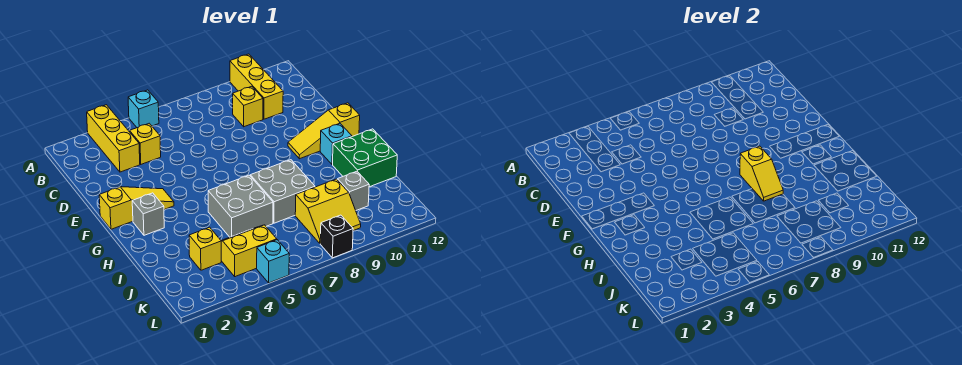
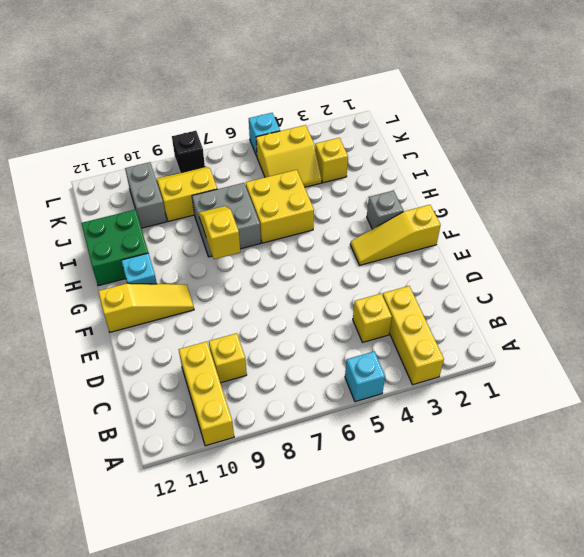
grey brick H5:I6 level 1 -> yellow brick H5:I6 level 1
grey brick J10 level 1 -> grey brick J10:K10 level 1

